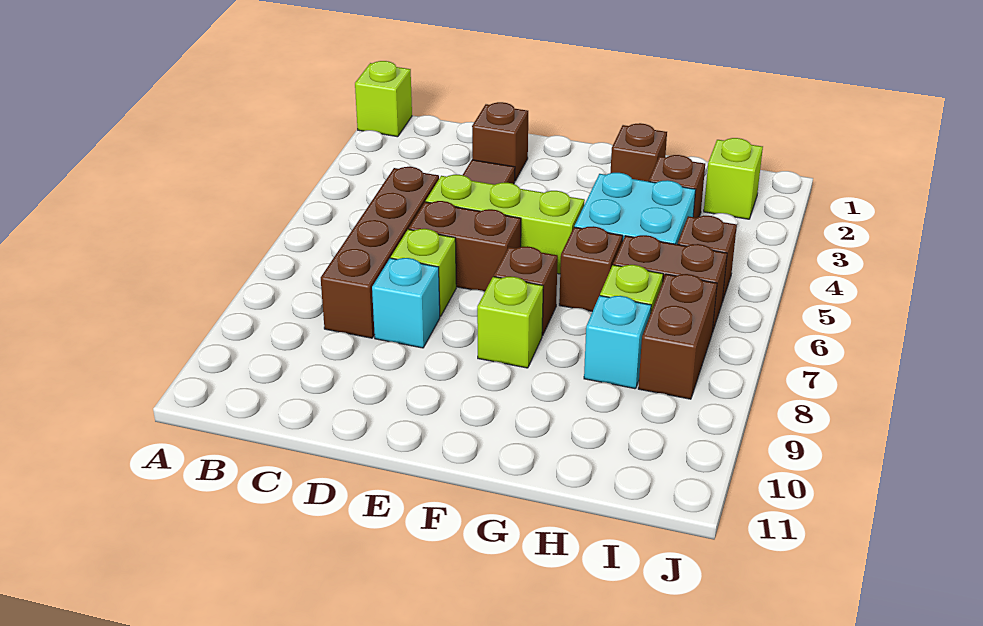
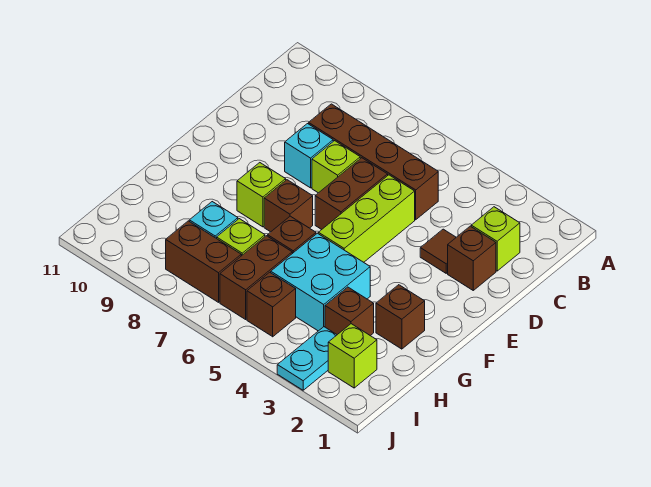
lime brick A1 level 1 -> lime brick C2 level 1
none -> cyan plate I3:J3 level 1

